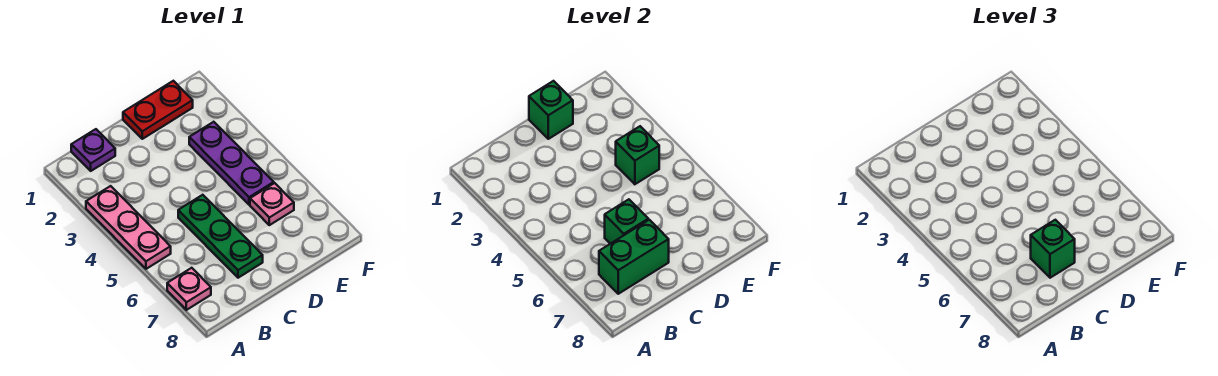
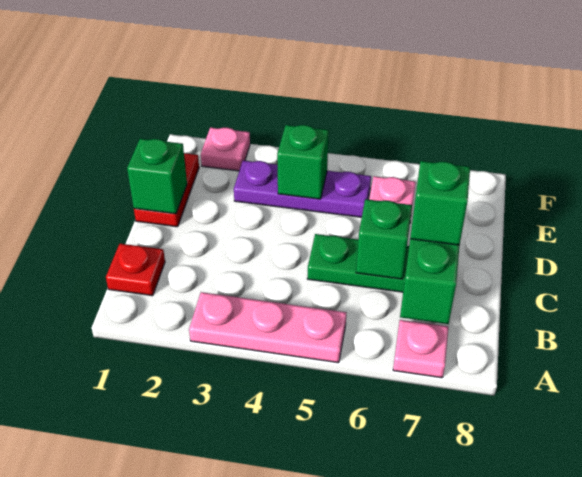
purple plate B1 level 1 -> red plate B1 level 1
none -> pink plate F2 level 1

